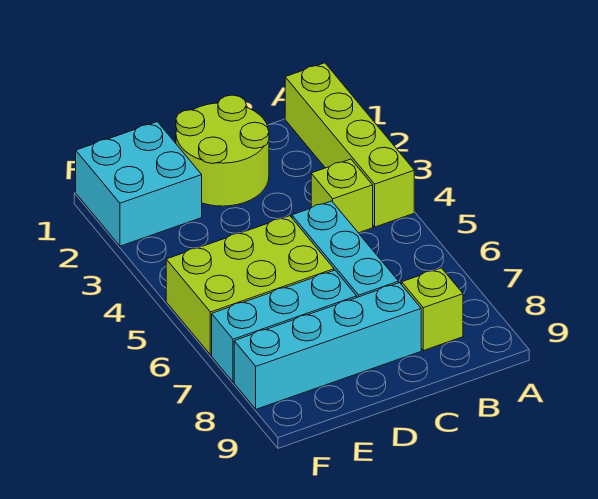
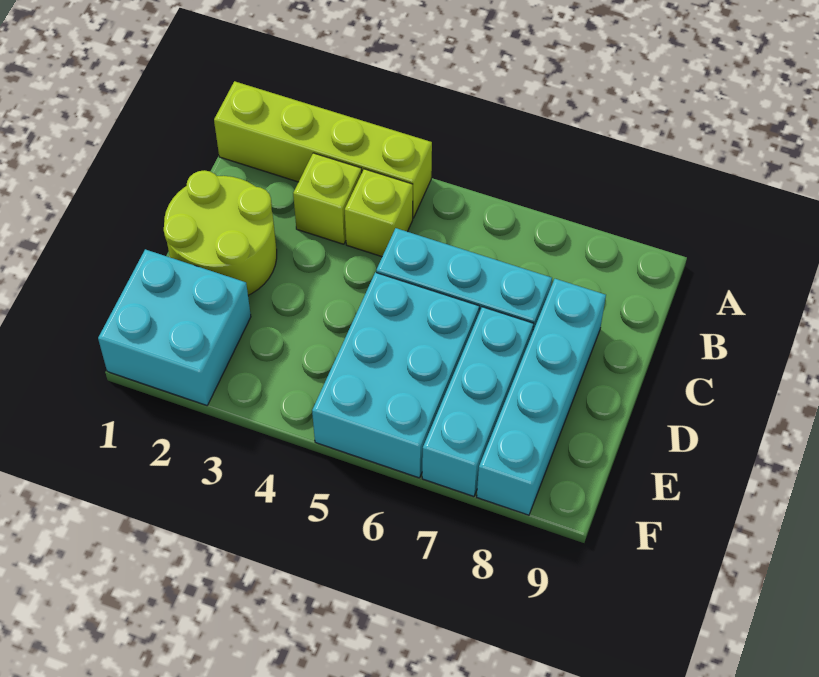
lime brick B8 level 1 -> lime brick B3 level 1
lime brick D5:F6 level 1 -> cyan brick D5:F6 level 1

